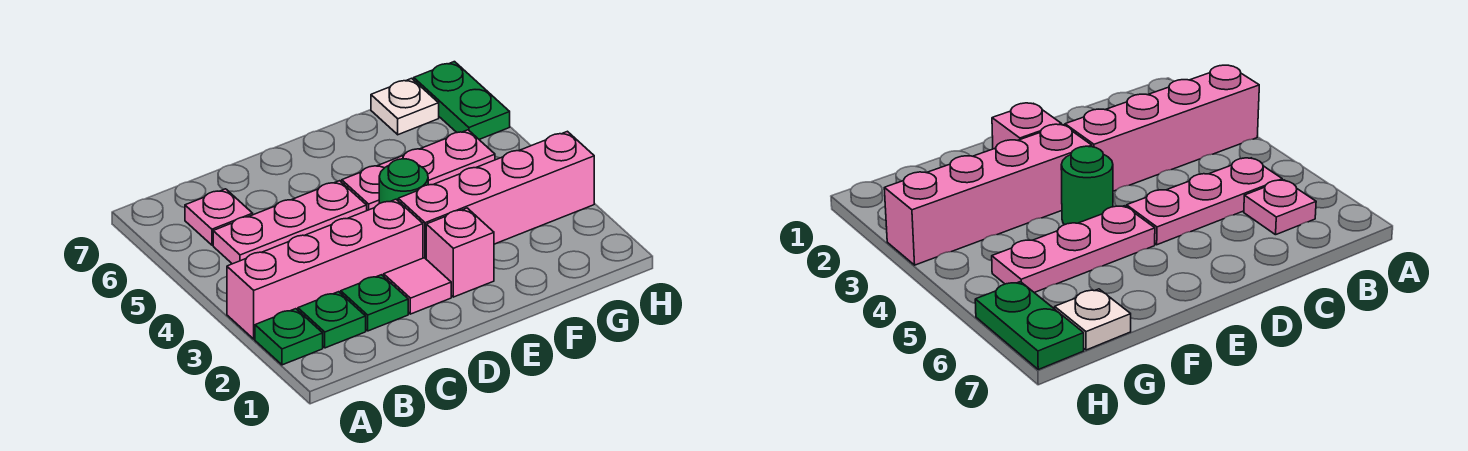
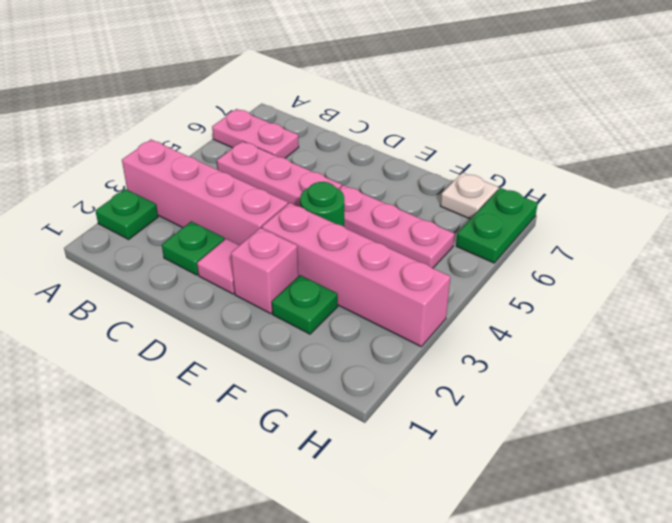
green plate B2 level 1 -> green plate F2 level 1
pink plate B6 level 1 -> pink plate A6:B6 level 1

